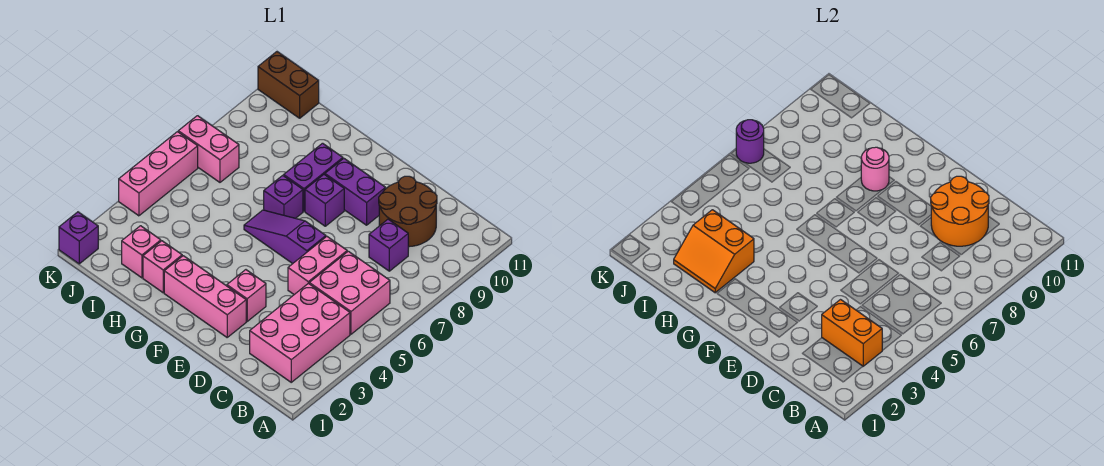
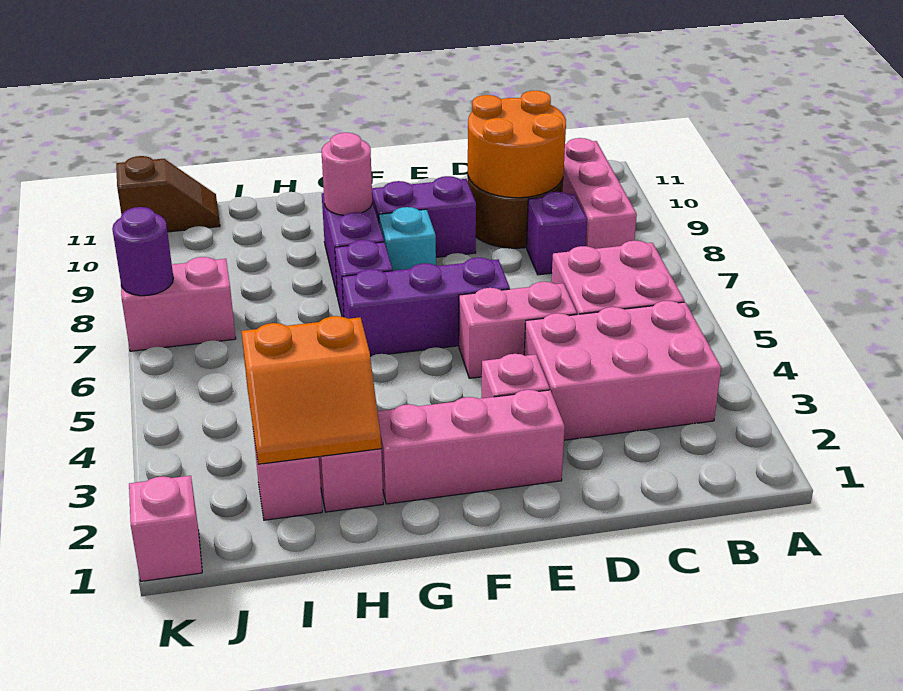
pink brick B2:C4 level 1 -> pink brick B3:D4 level 1
orange brick B3:C3 level 2 -> none
pink brick D5:D6 level 1 -> pink brick D5:E5 level 1
purple slope E6:G6 level 1 top E -> purple brick E6:G6 level 1
purple brick F8 level 1 -> cyan brick F8 level 1
brown brick J11:K11 level 1 -> brown slope J11:K11 level 1 top K
purple brick K1 level 1 -> pink brick K1 level 1
pink brick K4:K6 level 1 -> pink brick B8:B10 level 1

